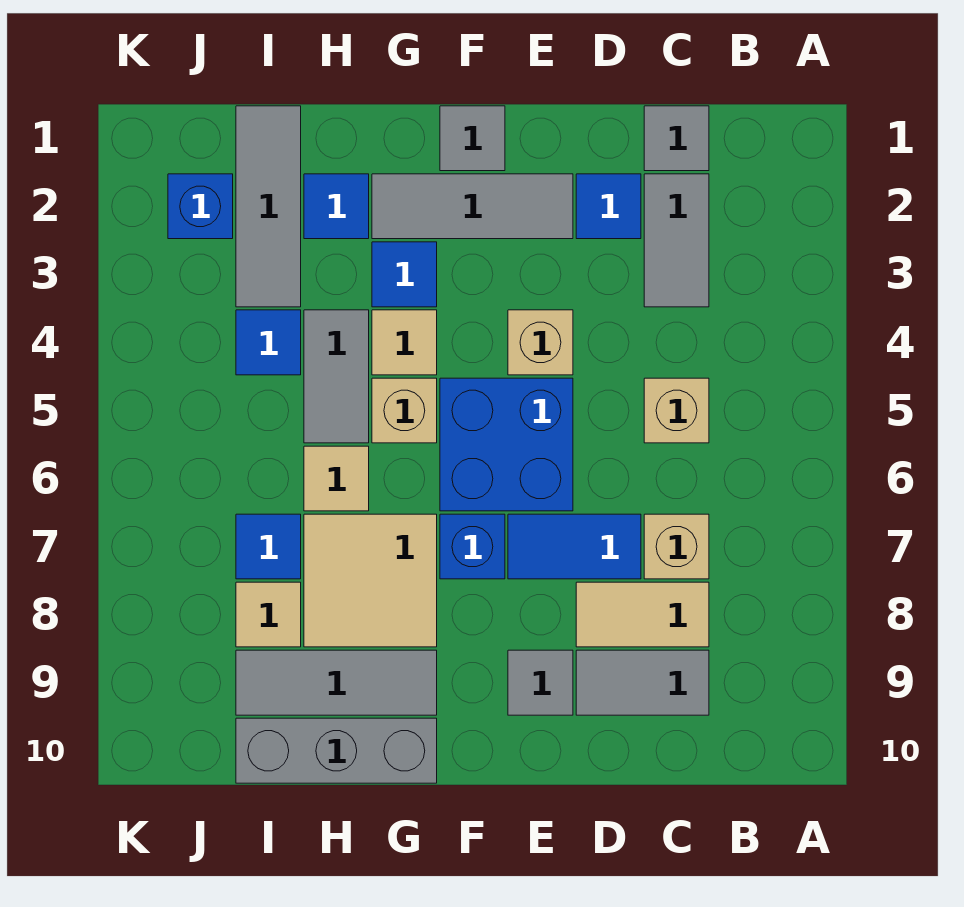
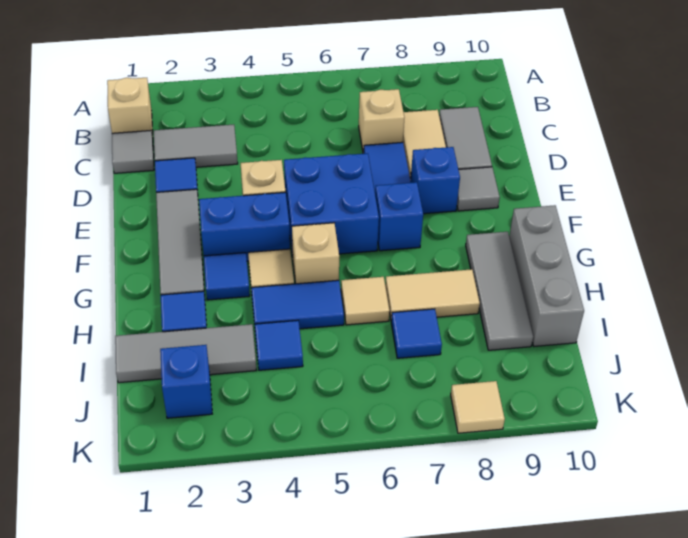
tan brick C5 level 1 -> tan brick B1 level 1
none -> blue brick E8 level 1
grey tile F1 level 1 -> none
none -> blue brick F3:F4 level 1
tan tile G7:H8 level 1 -> tan tile H7:H8 level 1
grey tile H4:H5 level 1 -> blue tile H4:H5 level 1
tan tile I8 level 1 -> tan tile K8 level 1

